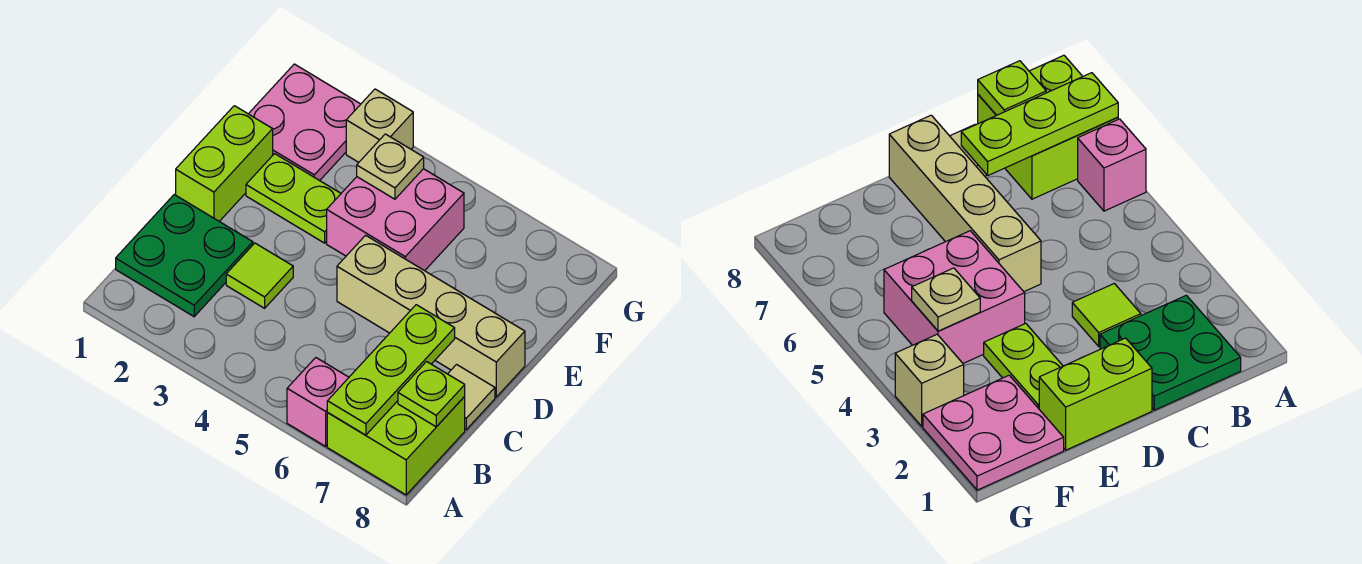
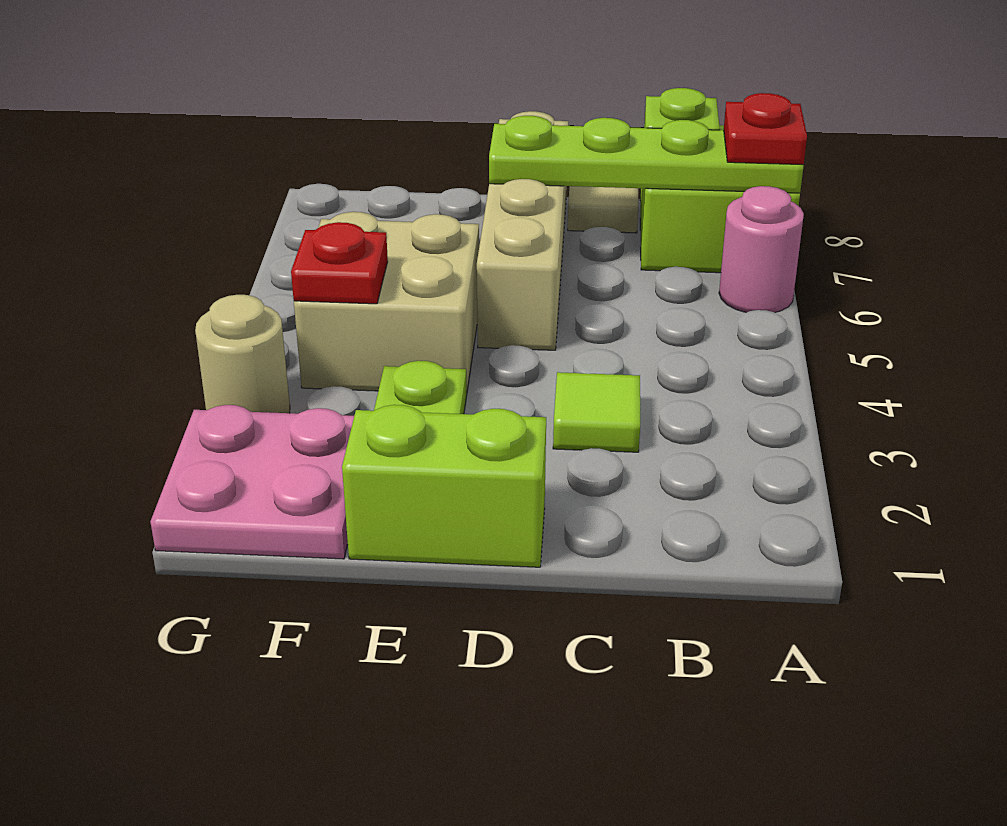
pink brick A6 level 1 -> pink round brick A6 level 1
lime plate A7:C7 level 2 -> lime plate A7:D7 level 2
none -> red plate A7 level 3
green plate B1:C2 level 1 -> none
pink brick E4:F5 level 1 -> tan brick E4:F5 level 1
tan plate F4 level 2 -> red plate F4 level 2
tan brick G3 level 1 -> tan round brick G3 level 1

